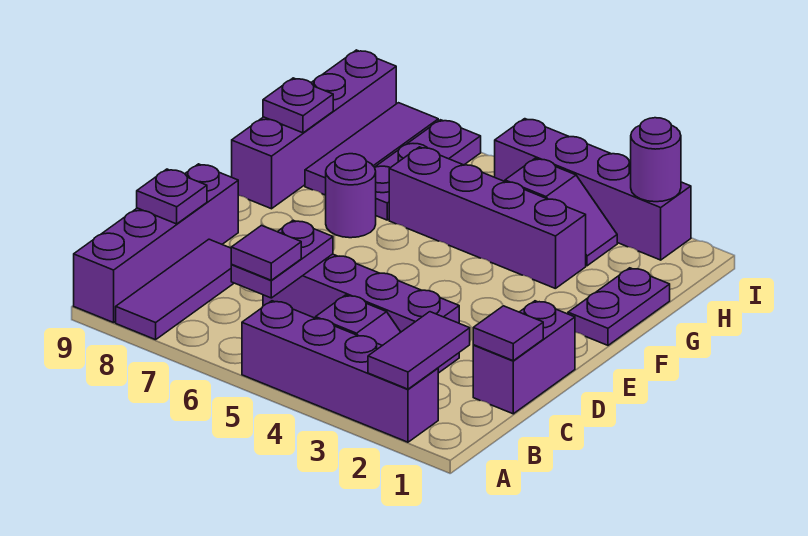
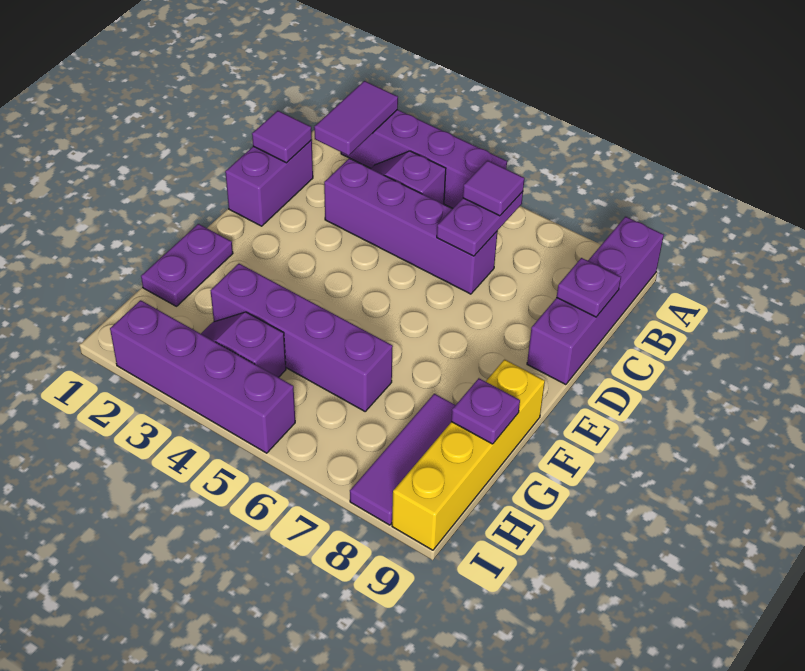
purple tile A8:C8 level 1 -> none
purple round brick F7 level 1 -> none
purple brick F9:I9 level 1 -> yellow brick F9:I9 level 1
purple plate G7:I7 level 1 -> none
purple round brick I2 level 2 -> none

